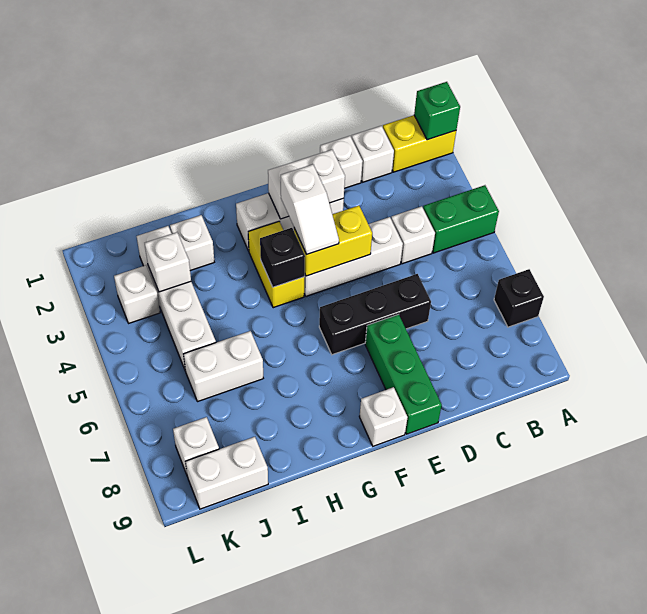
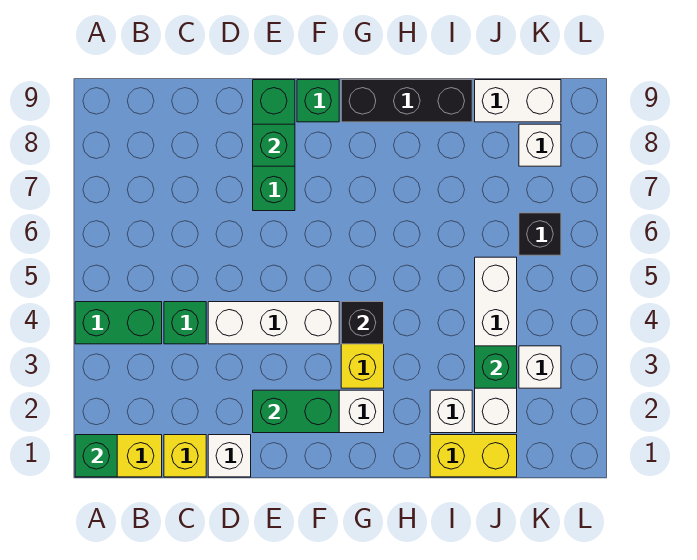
black brick A7 level 1 -> black brick K6 level 1
white brick C1 level 1 -> yellow brick C1 level 1
white brick C4 level 1 -> green brick C4 level 1
black brick D6:F6 level 1 -> black brick G9:I9 level 1
white brick E2:F2 level 2 -> green brick E2:F2 level 2
yellow brick E4:F4 level 2 -> yellow brick I1:J1 level 1
none -> green brick E8 level 2
white slope F3:F4 level 3 top 3 -> none
white brick F9 level 1 -> green brick F9 level 1
white brick I6:J6 level 1 -> none
white brick J3 level 2 -> green brick J3 level 2

